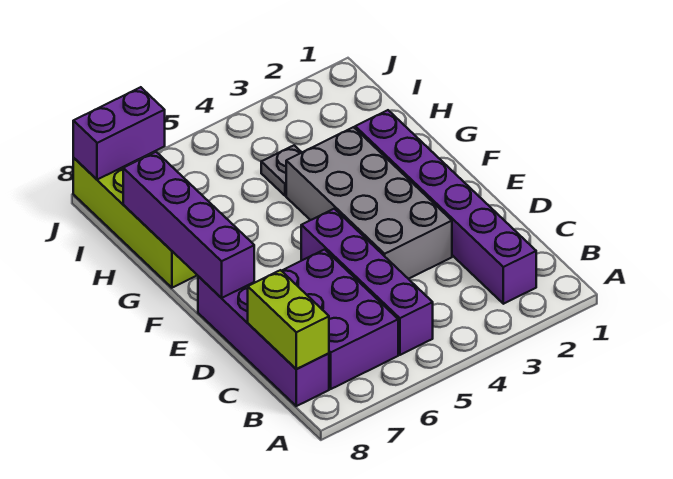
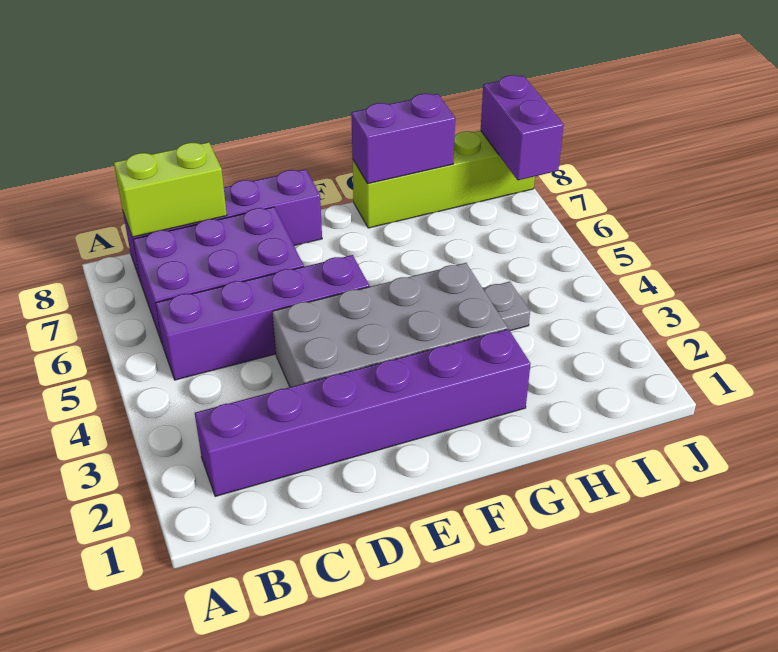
purple brick E8:H8 level 2 -> purple brick G8:H8 level 2

